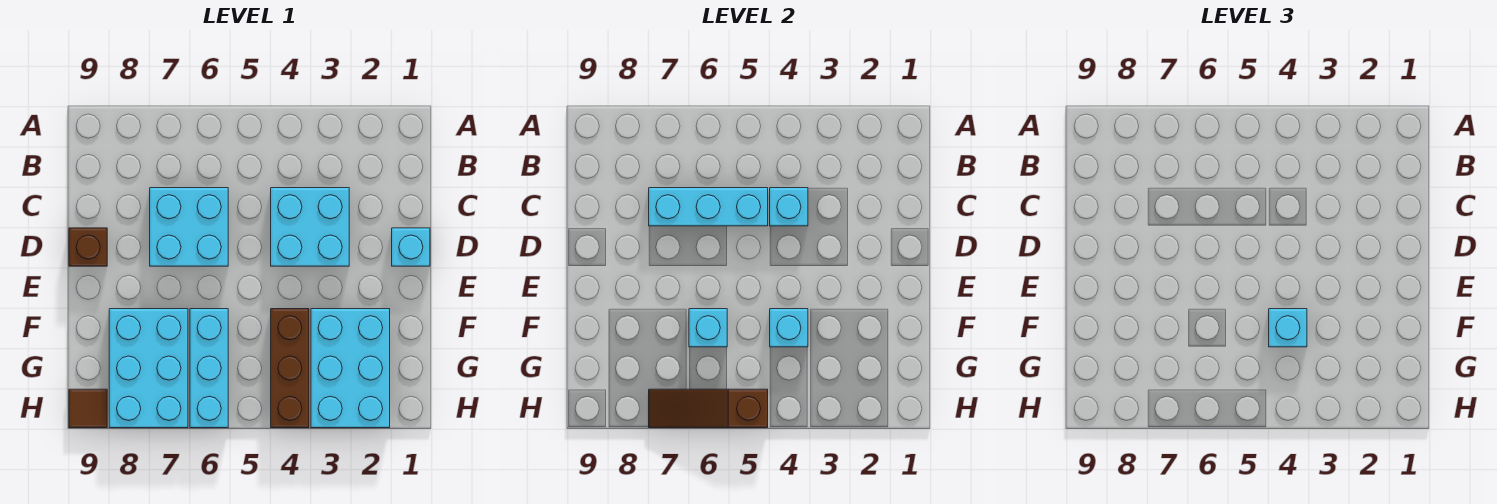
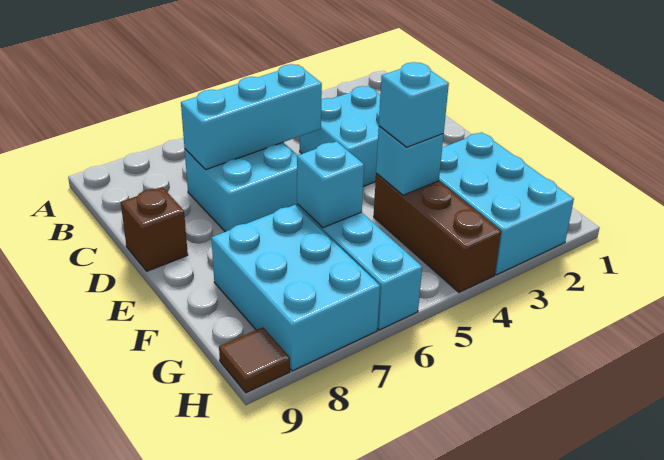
cyan brick C4 level 2 -> none
cyan brick D1 level 1 -> none
brown slope H5:H7 level 2 top 5 -> none

